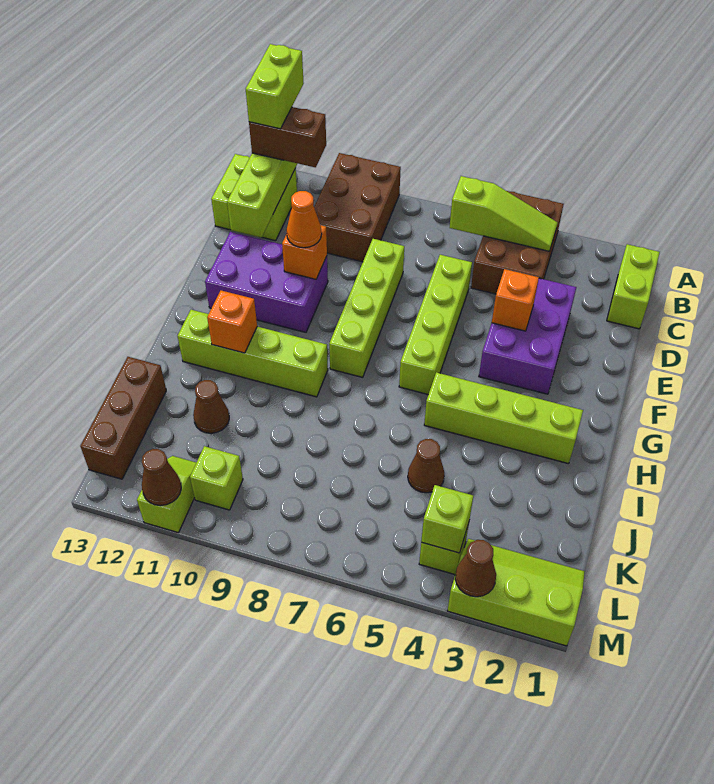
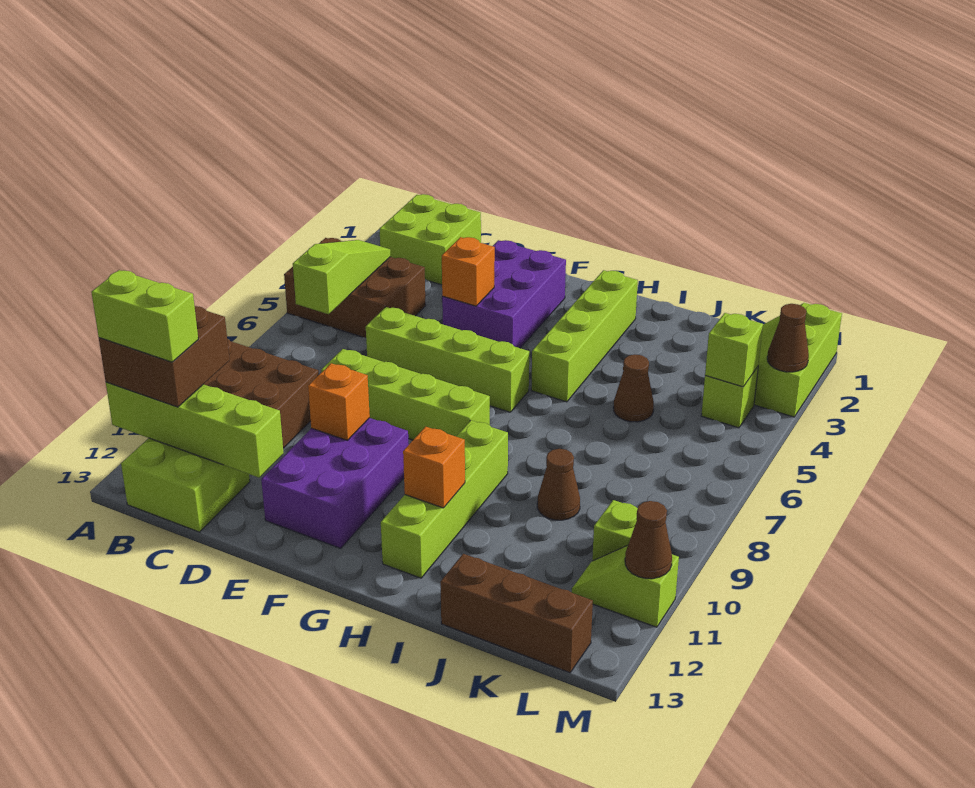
lime brick B1:C1 level 1 -> lime brick B1:C2 level 1
brown brick B11:B12 level 3 -> brown brick A11:B12 level 3
purple brick D3:F4 level 1 -> purple brick E2:F4 level 1
orange cone E10 level 3 -> none
brown cone J11 level 1 -> brown cone J9 level 1

